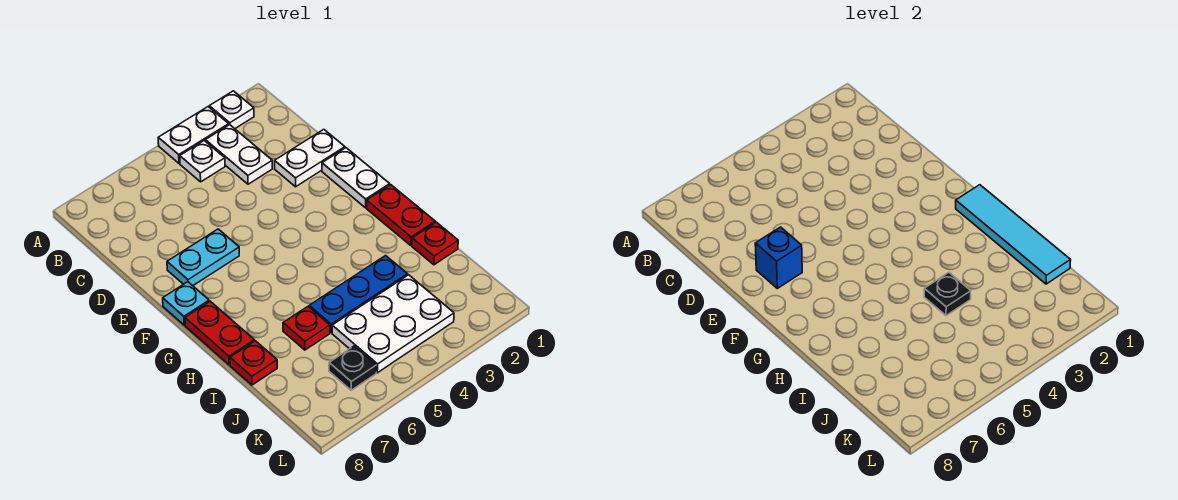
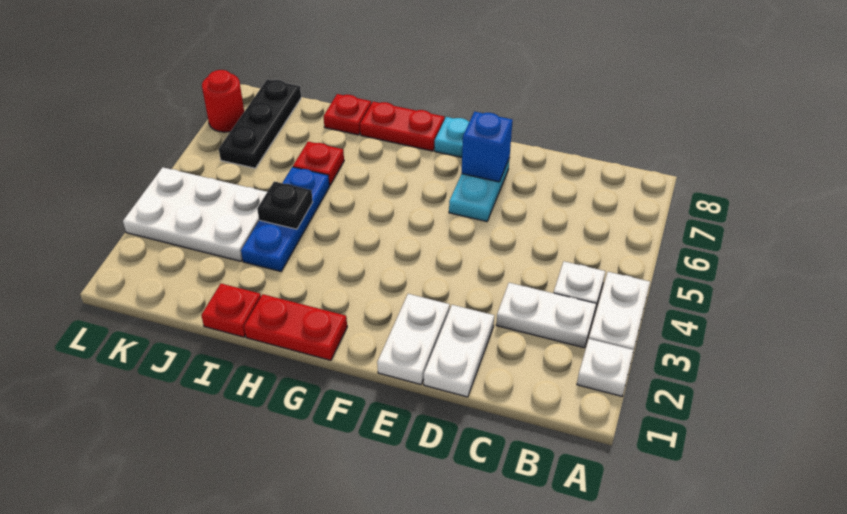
white plate E1:F1 level 1 -> white plate E1:E2 level 1
cyan tile G1:J1 level 2 -> none
white plate J3:K5 level 1 -> white plate J3:L4 level 1
black plate K6 level 1 -> black plate K6:K8 level 1
none -> red round brick L7 level 1

